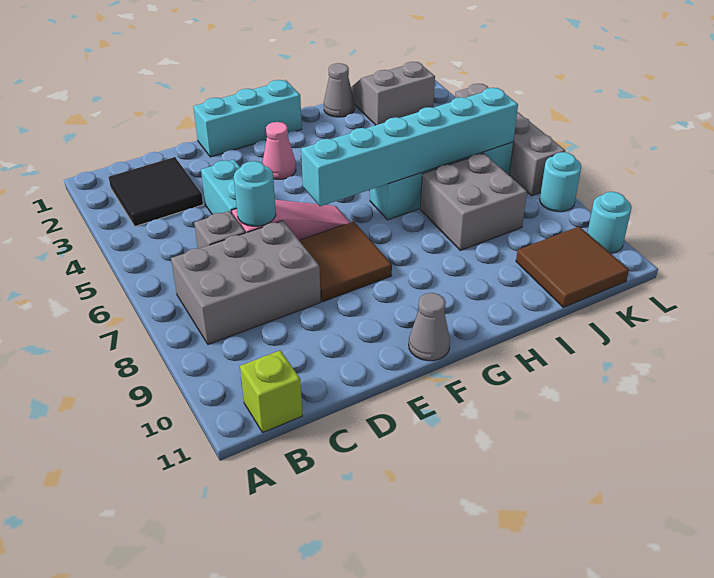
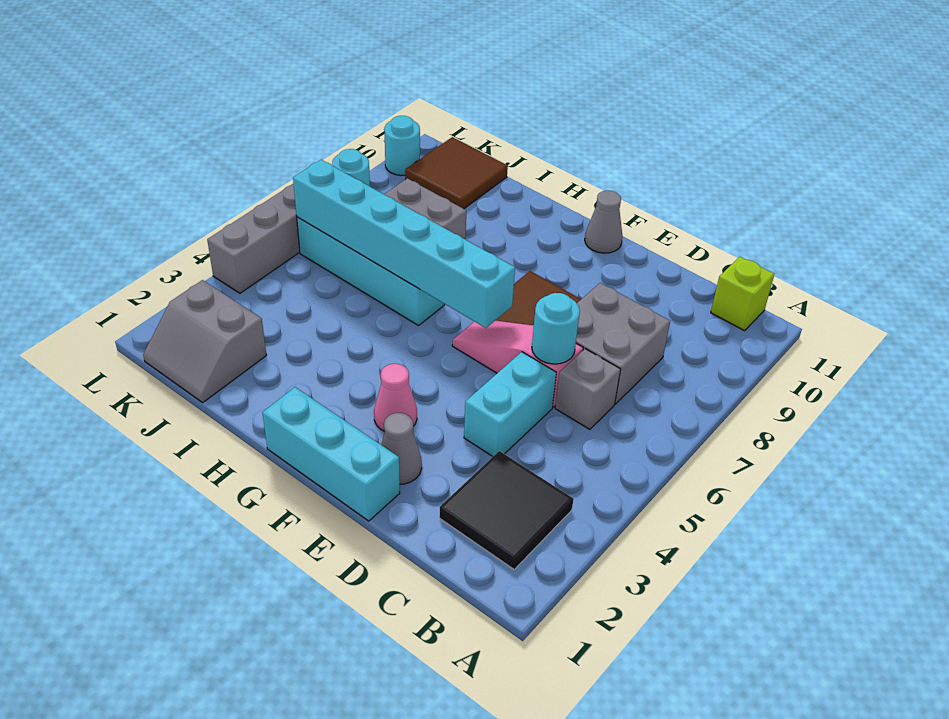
grey brick B7:D8 level 1 -> grey brick C7:D8 level 1
grey cone I1 level 1 -> grey cone E2 level 1

